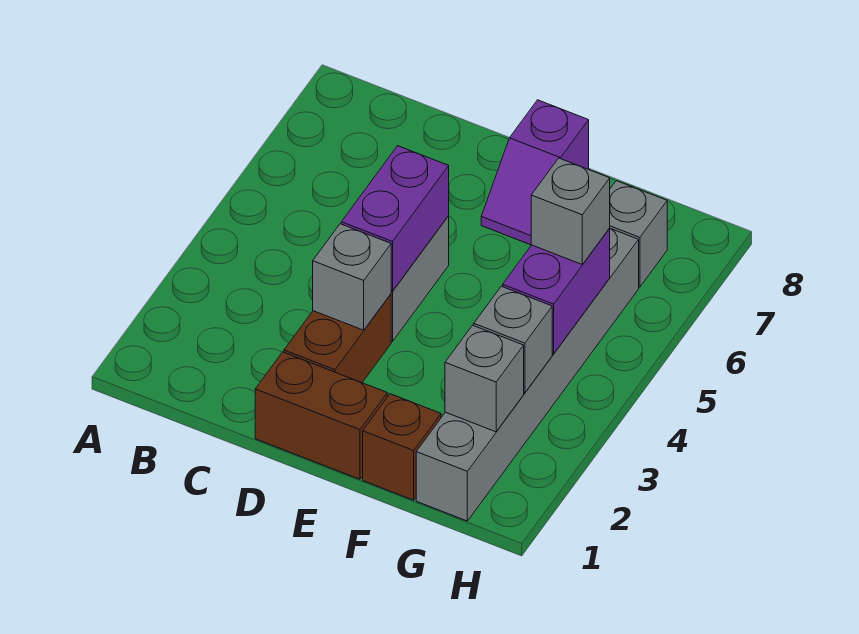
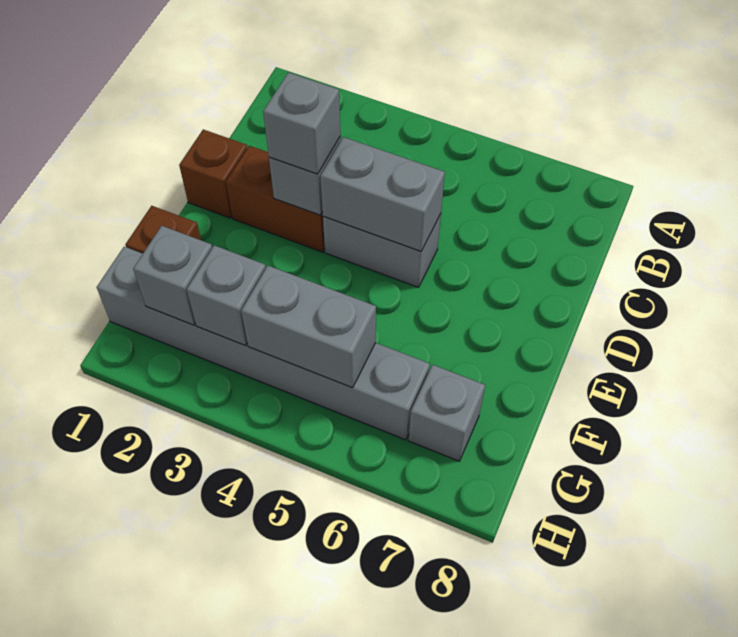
brown brick D1:E1 level 1 -> brown brick D1 level 1
purple brick D4:D5 level 2 -> grey brick D4:D5 level 2
purple slope E7:E8 level 1 top 8 -> none
purple brick G4:G5 level 2 -> grey brick G4:G5 level 2
grey brick G5 level 3 -> grey brick D3 level 3

